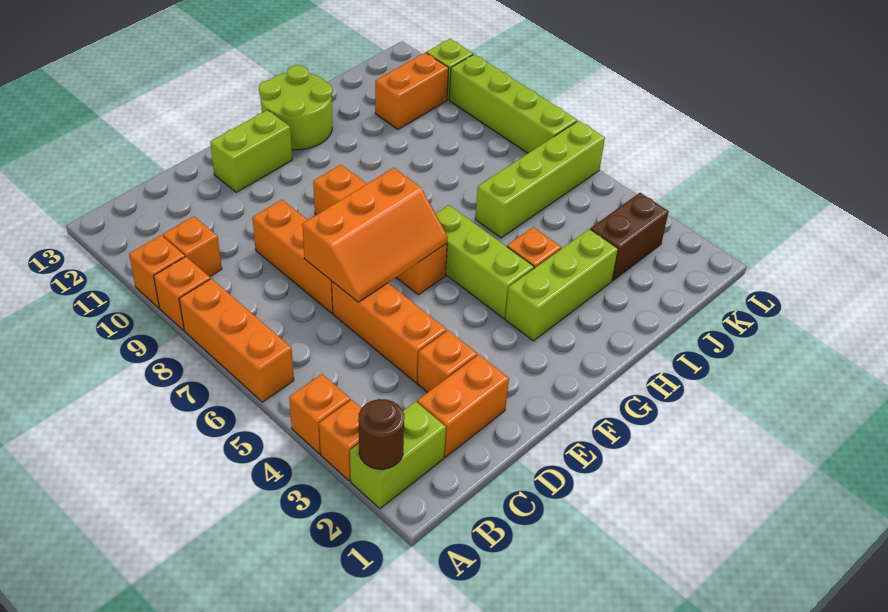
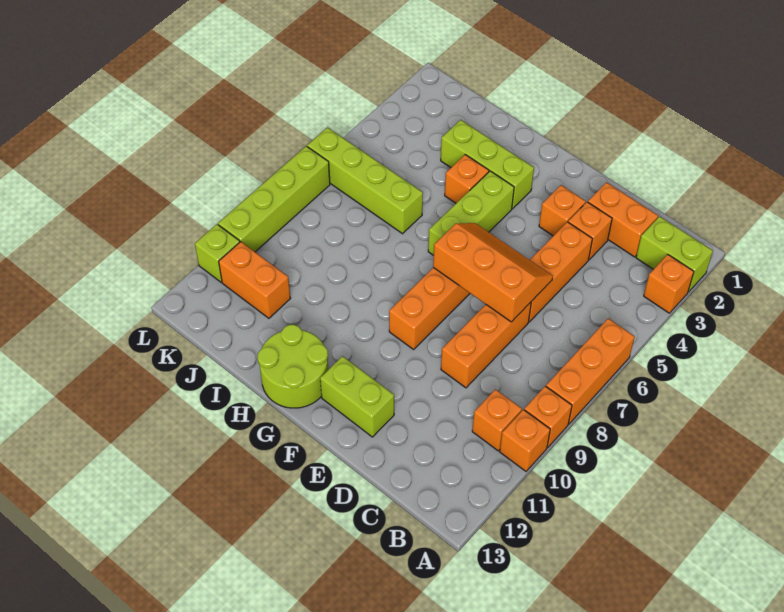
brown round brick A2 level 2 -> none
orange brick A4 level 1 -> orange brick E3 level 1
brown brick J3:K3 level 1 -> none

